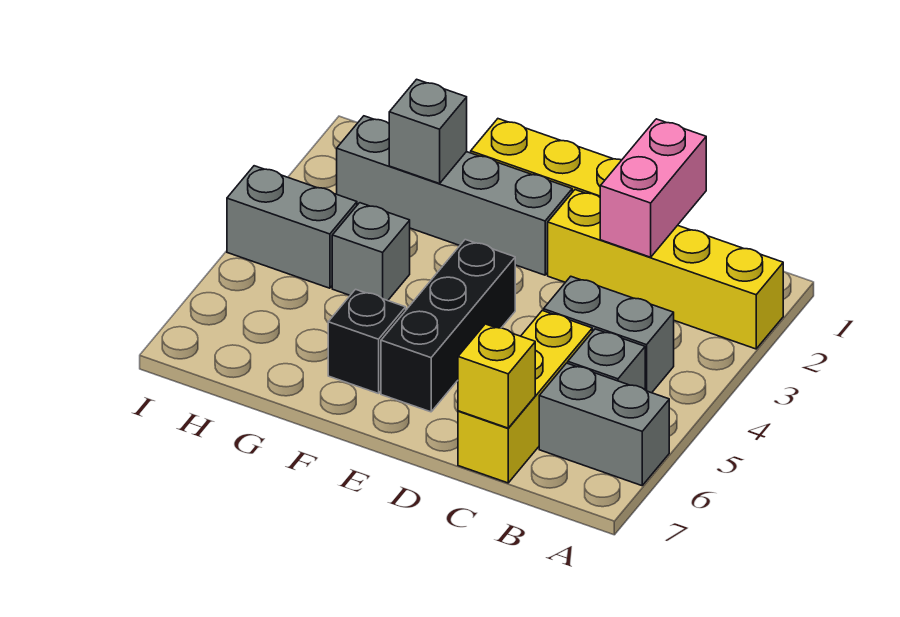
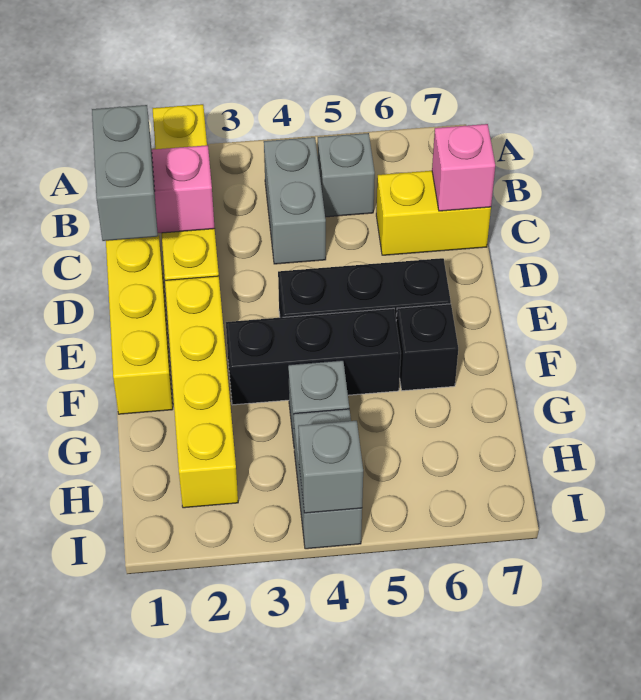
grey brick A6:B6 level 1 -> grey brick C1:D1 level 3
yellow brick C5:C7 level 1 -> yellow brick C6:C7 level 1
yellow brick C7 level 2 -> pink brick C7 level 2
grey brick E2:H2 level 1 -> yellow brick E2:H2 level 1
none -> black brick F3:F5 level 1
grey brick G2 level 2 -> grey brick I4 level 2

